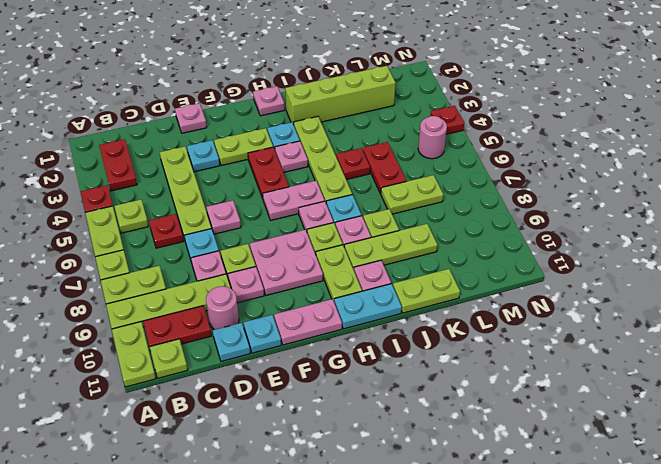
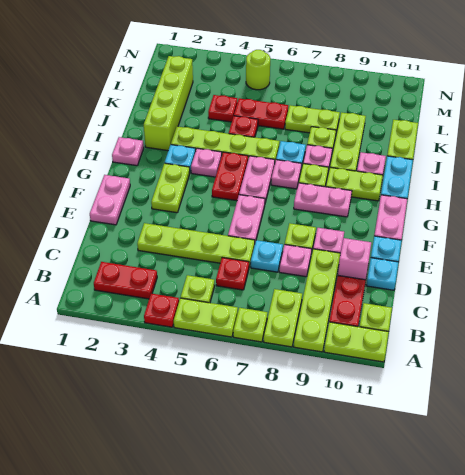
pink round brick D10 level 1 -> pink brick D10 level 1
pink plate E1 level 1 -> pink plate E1:F1 level 1
cyan plate E3 level 1 -> none
pink plate E6 level 1 -> pink plate E6:F6 level 1
pink plate F8:G9 level 1 -> pink plate G8:G9 level 1
red plate G4:G5 level 1 -> red plate G5:H5 level 1
lime plate K7:L7 level 1 -> lime plate K7:K8 level 1
pink round brick M5 level 1 -> lime round brick M5 level 1
red plate N4 level 1 -> red plate K4 level 1

